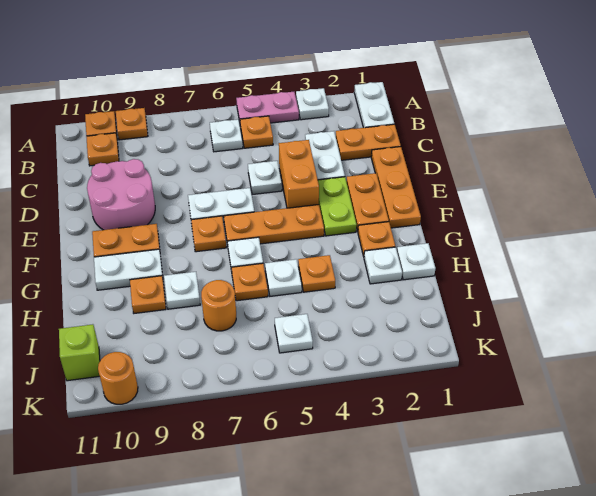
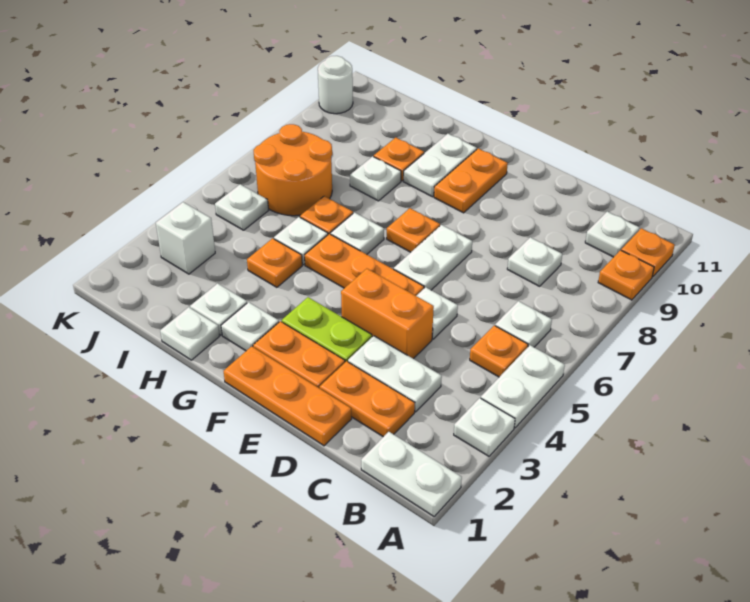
pink plate A4:A5 level 1 -> white plate A4:A5 level 1
orange plate B10 level 1 -> white plate B10 level 1
orange plate C1:C2 level 1 -> orange plate C2:D2 level 1
none -> white plate C8 level 1
pink round brick D9:E10 level 1 -> none
orange plate F4:F6 level 1 -> orange plate E5:G5 level 1
orange plate G2 level 1 -> white plate G2 level 1
orange round brick I7 level 1 -> orange round brick I6:J7 level 1
none -> white brick J3 level 1
lime brick J11 level 1 -> none
orange round brick K10 level 1 -> white round brick K10 level 1

